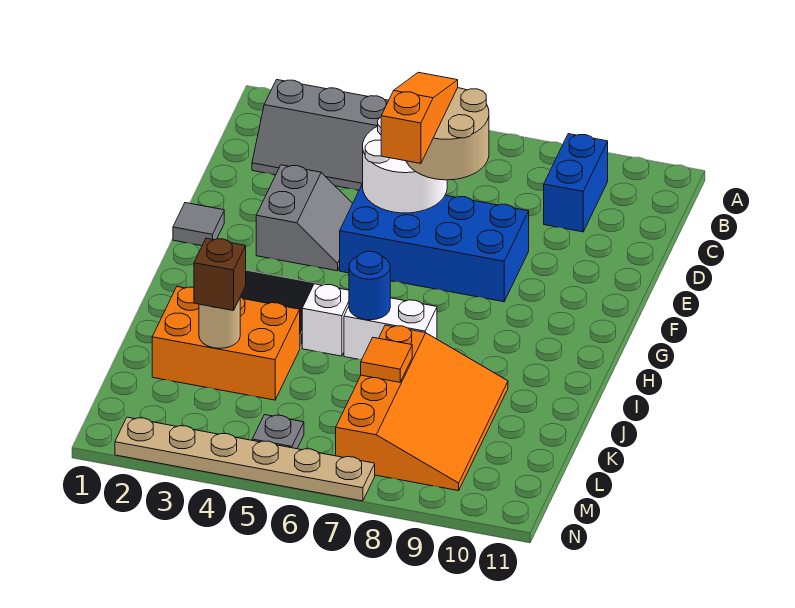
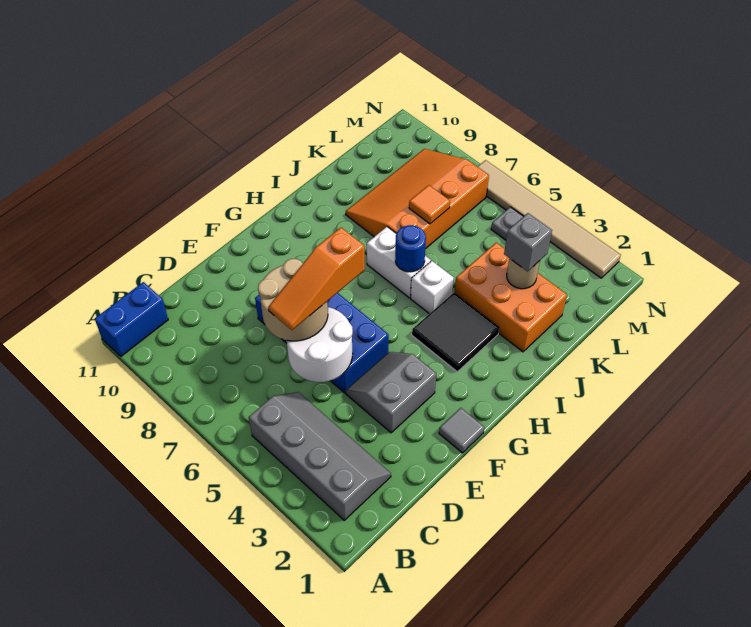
blue brick B9:C9 level 1 -> blue brick A11:B11 level 1
brown brick K3 level 3 -> grey brick K3 level 3
tan plate N2:N7 level 1 -> tan tile N2:N7 level 1

